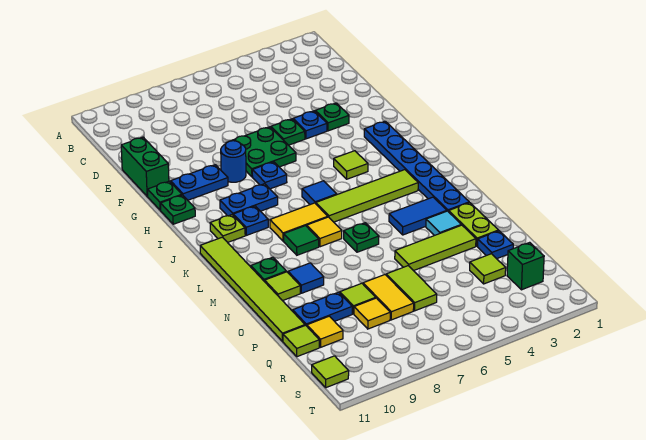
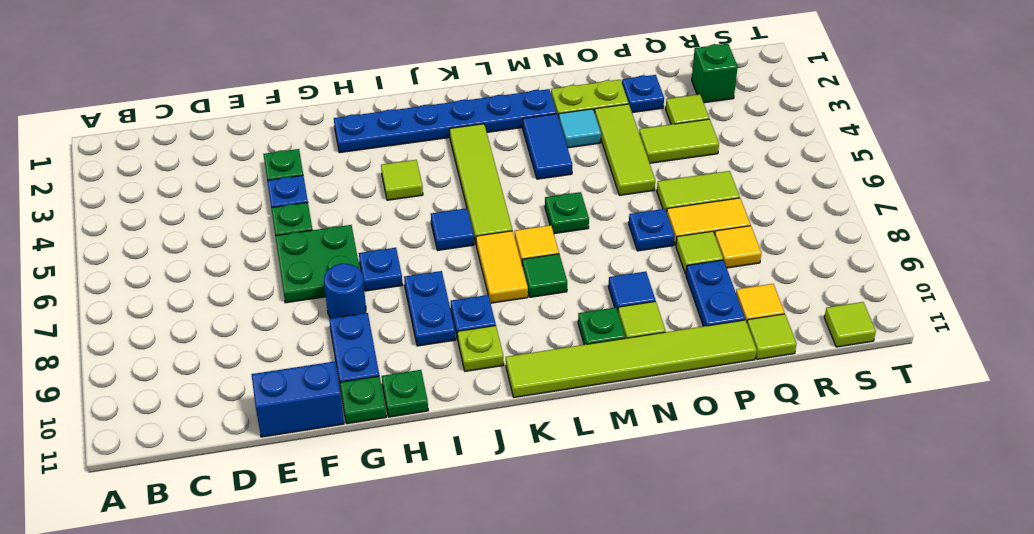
green brick E11:F11 level 1 -> blue brick E11:F11 level 1
none -> blue plate O7 level 1
none -> lime tile P4:Q4 level 1

